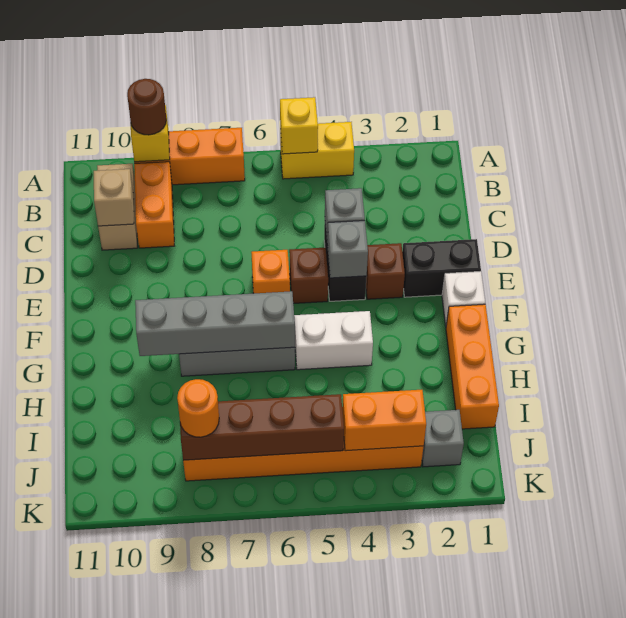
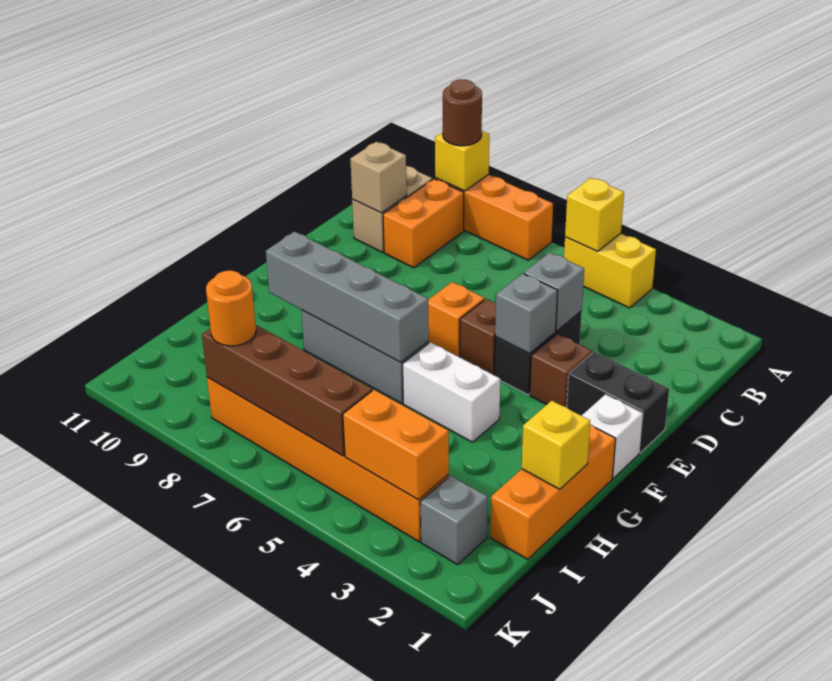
none -> yellow brick H1 level 2

